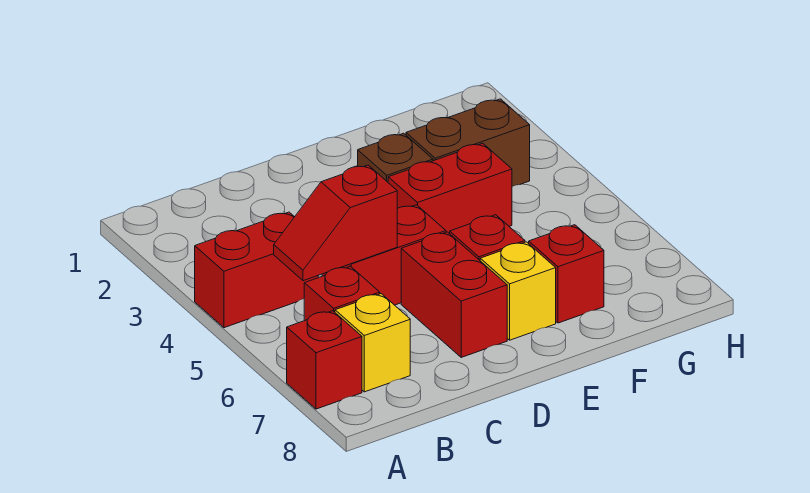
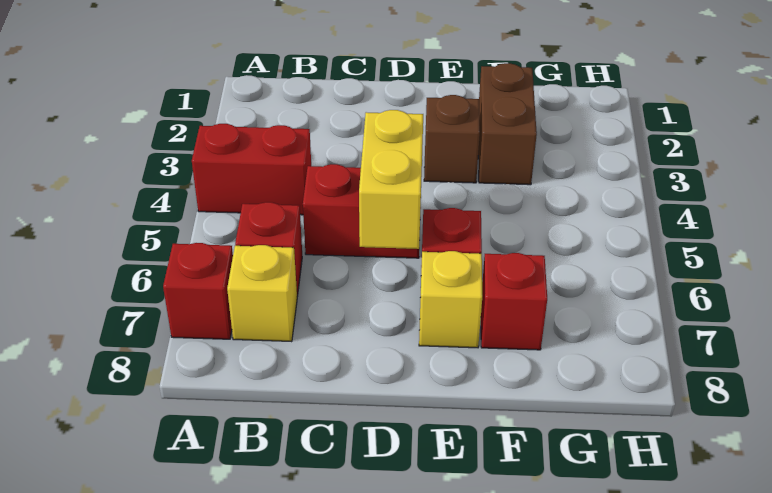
red slope B5:C5 level 2 top C -> none
none -> yellow brick D5:D6 level 2
red brick D6:D7 level 1 -> none
red brick E4:F4 level 1 -> none
brown brick F3:G3 level 1 -> brown brick F2:F3 level 1

